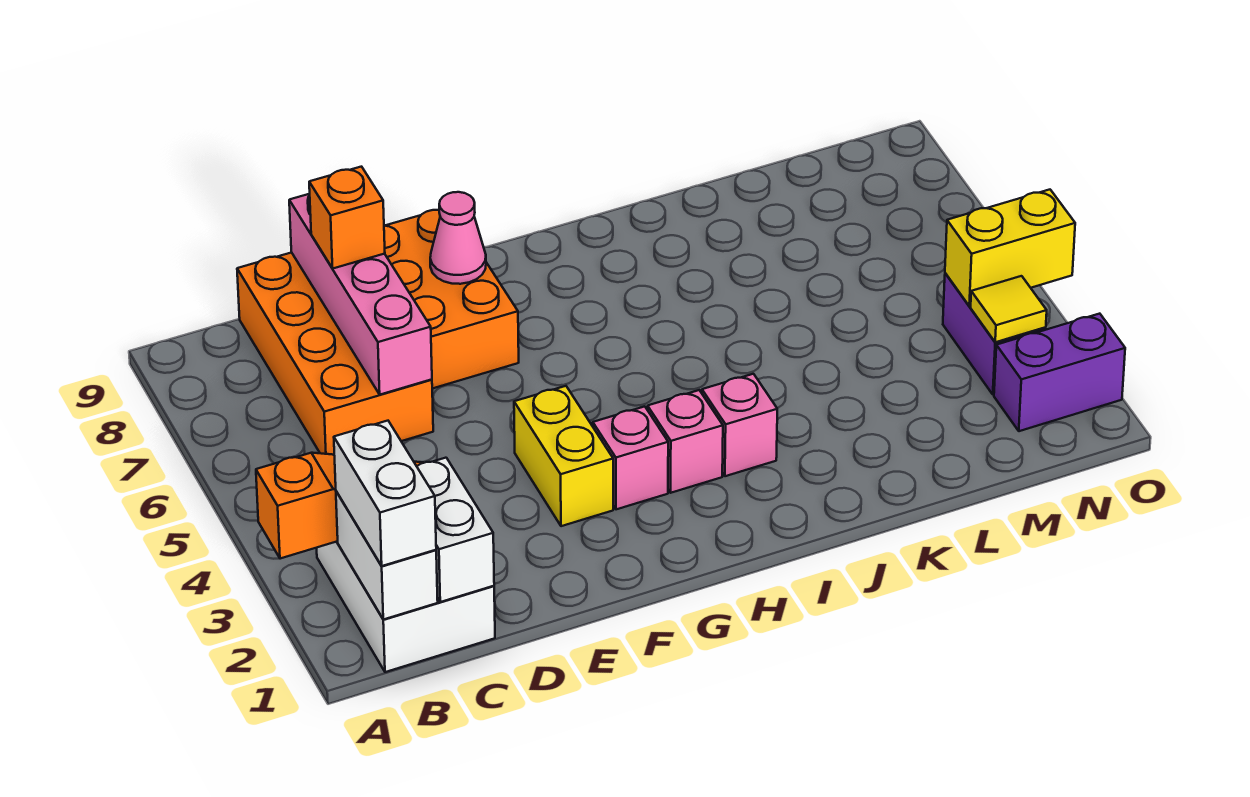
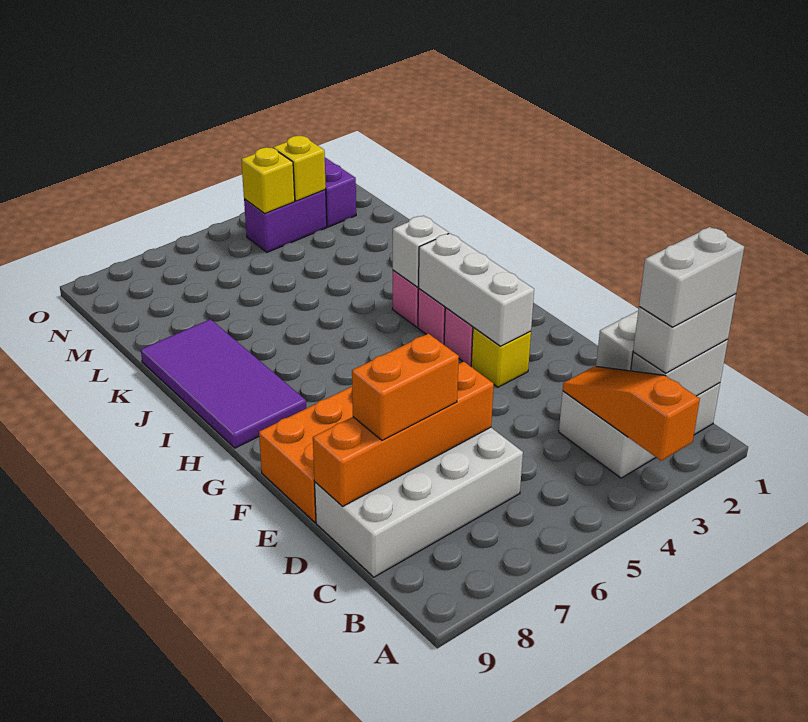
none -> white brick B1:B2 level 4
orange brick C6:D9 level 1 -> white brick C6:D9 level 1
pink brick D6:D9 level 2 -> orange brick D6:D9 level 2
orange brick D8 level 3 -> orange brick D7:D8 level 3
yellow brick F3:F4 level 1 -> yellow brick F3 level 1
none -> white brick F3:H3 level 2
pink cone F8 level 2 -> none
none -> purple tile H8:K9 level 1
none -> white brick I3 level 2
yellow tile N3 level 2 -> yellow brick N3 level 2
yellow brick N4:O4 level 2 -> yellow brick N4 level 2

